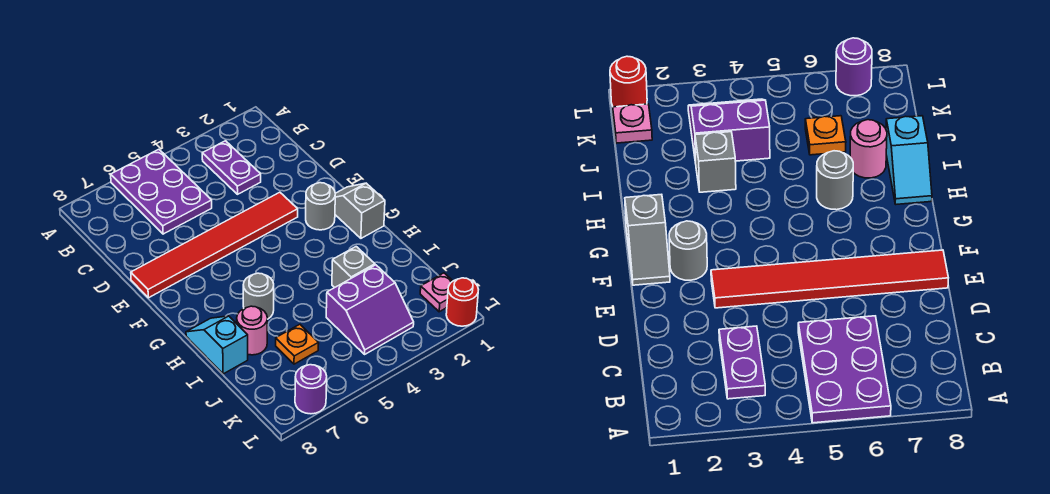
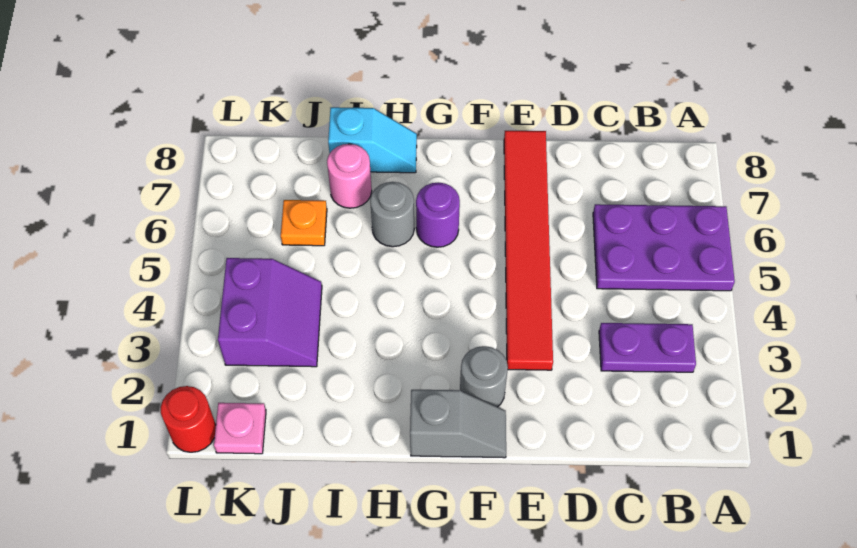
grey brick I3 level 1 -> none
purple slope J3:K4 level 1 top J -> purple slope J3:K4 level 1 top K
purple round brick L7 level 1 -> purple round brick G6 level 1

